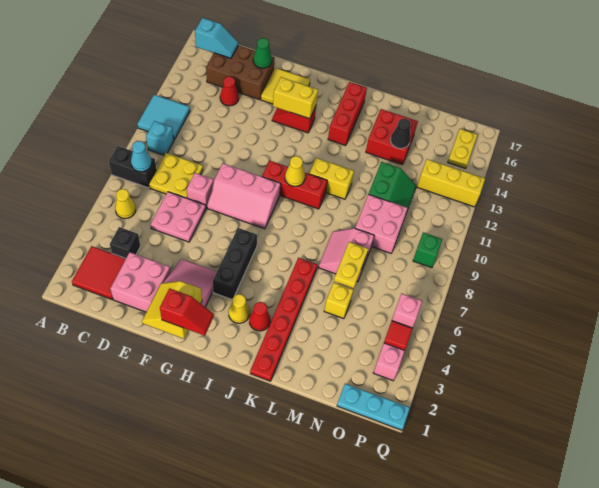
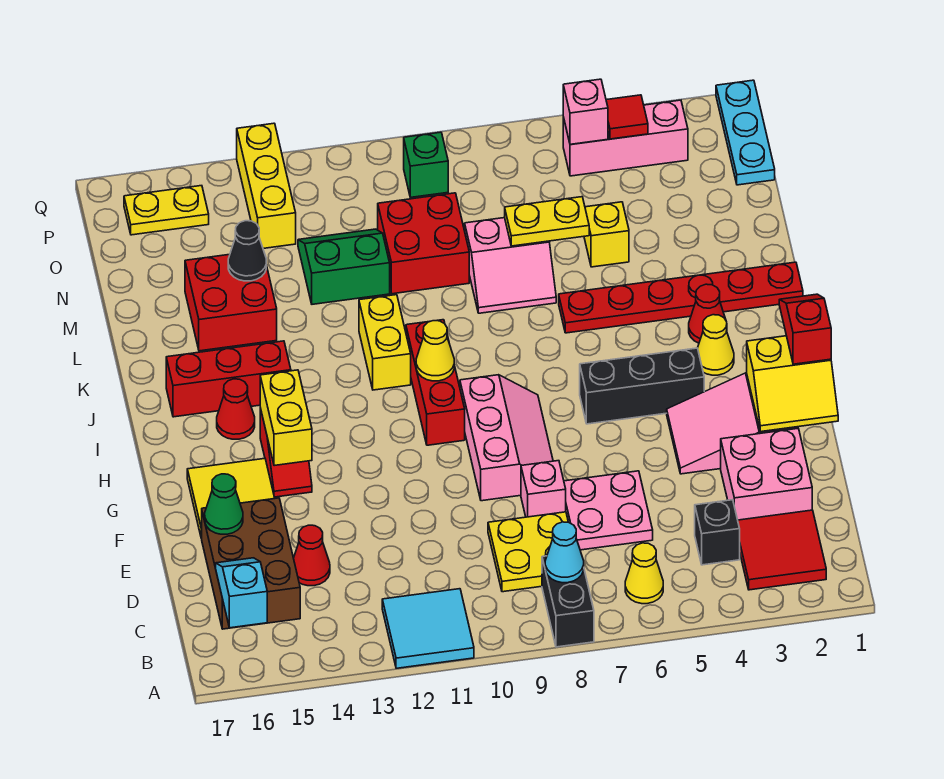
cyan brick B10 level 1 -> none
none -> red cone I15 level 1
pink brick M9:N10 level 1 -> red brick M9:N10 level 1

